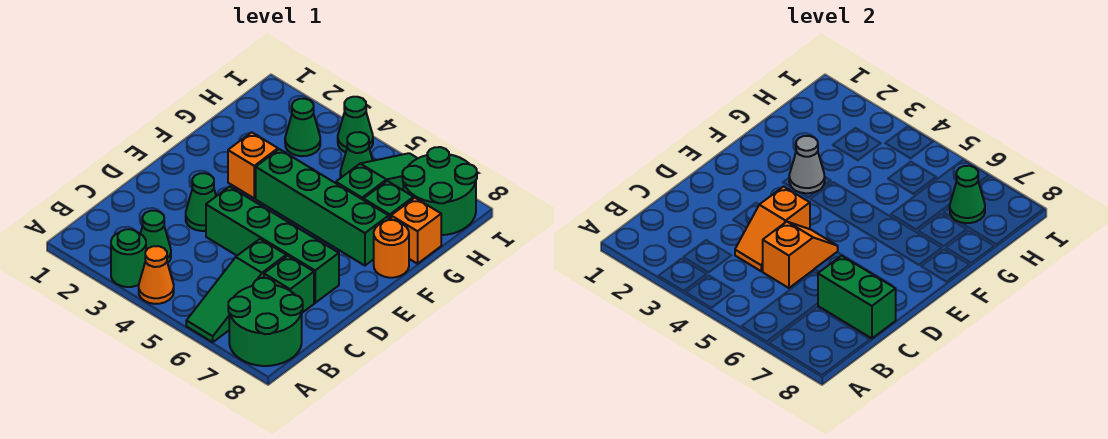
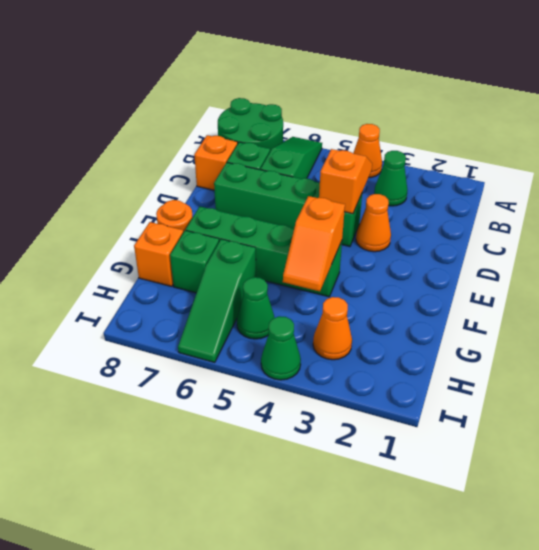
green round brick A3 level 1 -> none
orange slope C5:D5 level 2 top C -> orange slope F4:G4 level 2 top F
green brick C7:C8 level 2 -> none
green cone D3 level 1 -> orange cone D3 level 1
orange brick F3 level 1 -> orange brick C8 level 1
grey cone F3 level 2 -> none
green cone H3 level 1 -> orange cone H3 level 1
green round brick H7:I8 level 1 -> none
green cone H7 level 2 -> none

